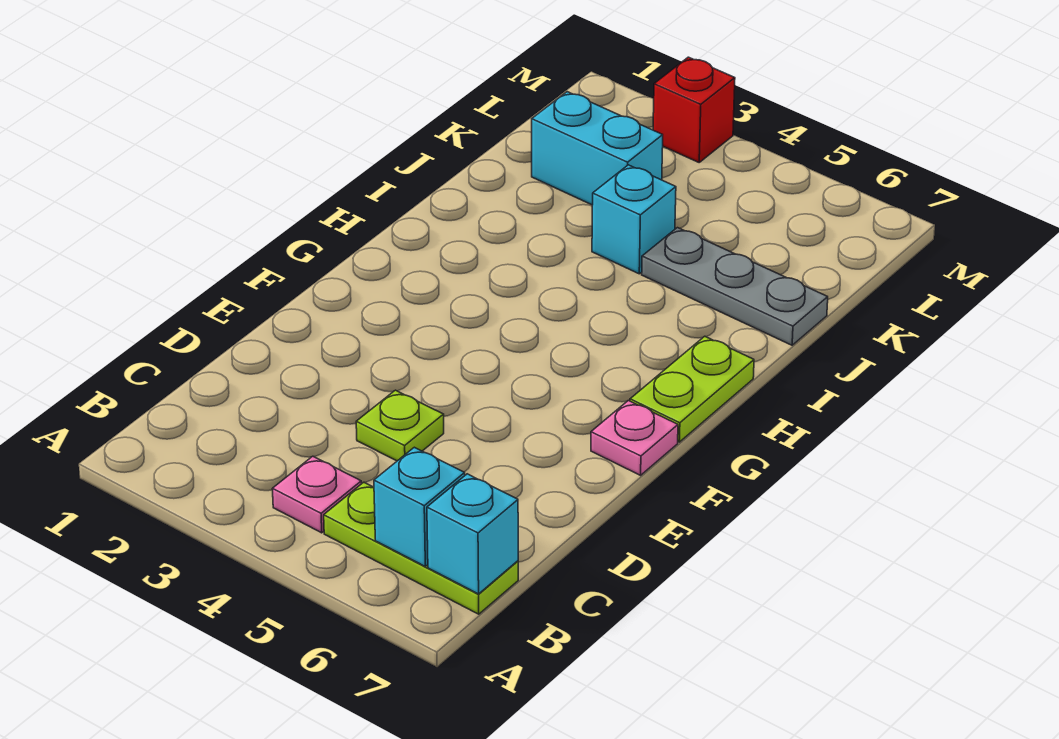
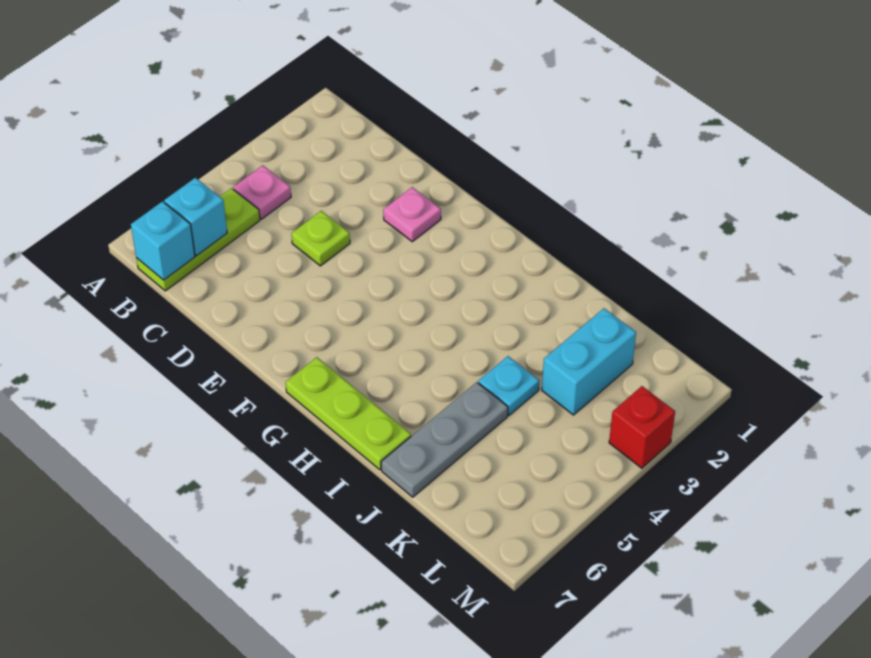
pink plate F7 level 1 -> pink plate E2 level 1
lime plate G7:H7 level 1 -> lime plate G7:I7 level 1
cyan brick J4 level 1 -> cyan plate J4 level 1

